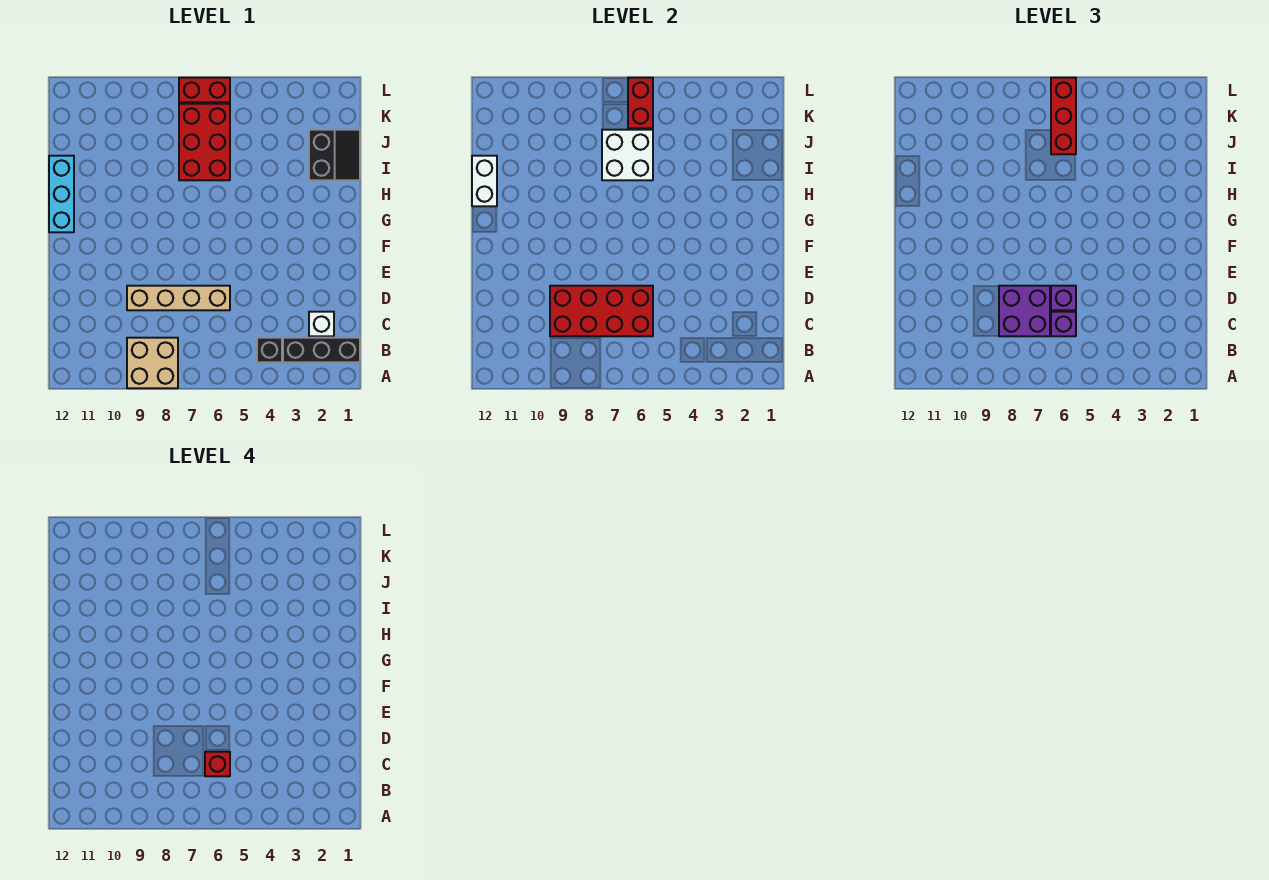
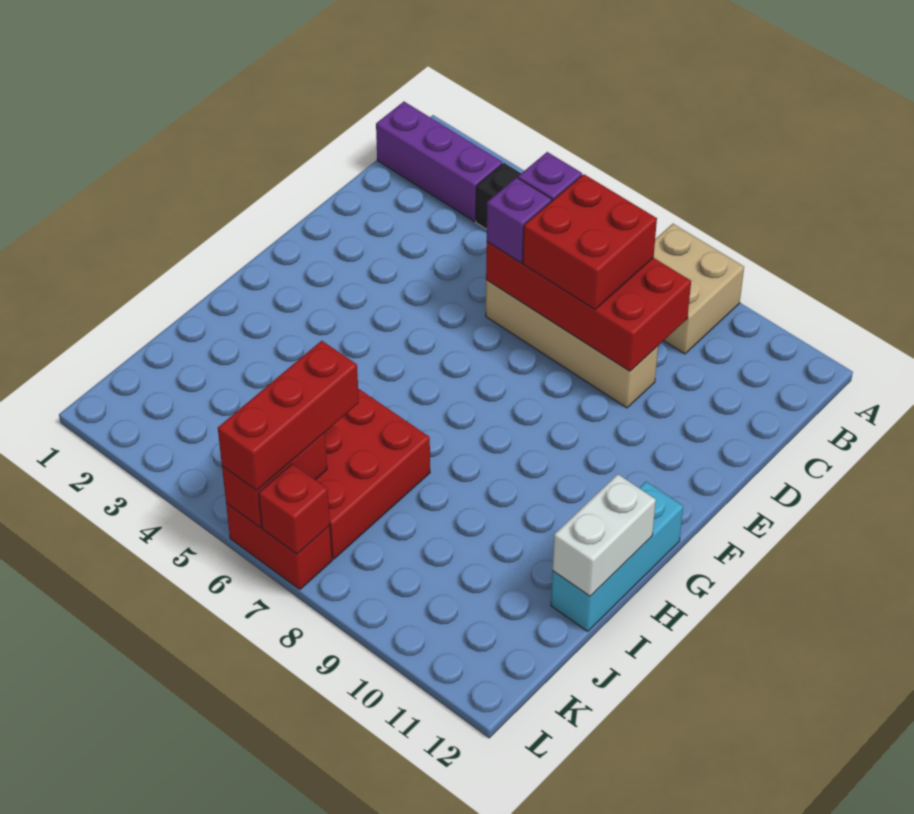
black brick B1:B3 level 1 -> purple brick B1:B3 level 1
white brick C2 level 1 -> none
red brick C6 level 4 -> red brick L7 level 2
purple brick C7:D8 level 3 -> red brick C7:D8 level 3
black slope I1:J2 level 1 top 2 -> none
white brick I6:J7 level 2 -> none

